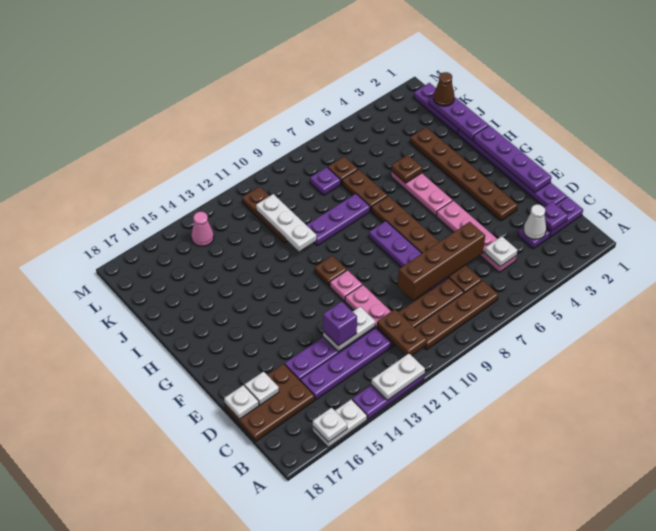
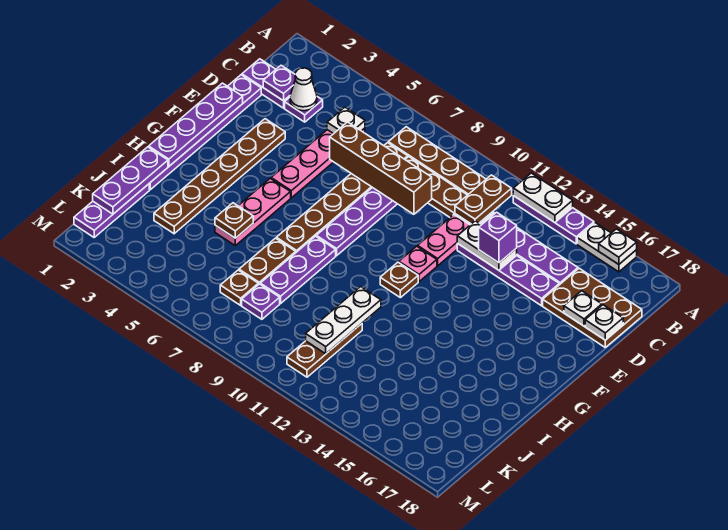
purple plate I8:I10 level 1 -> purple plate H8:J8 level 1
brown cone K1 level 3 -> none
pink cone L14 level 1 -> none

